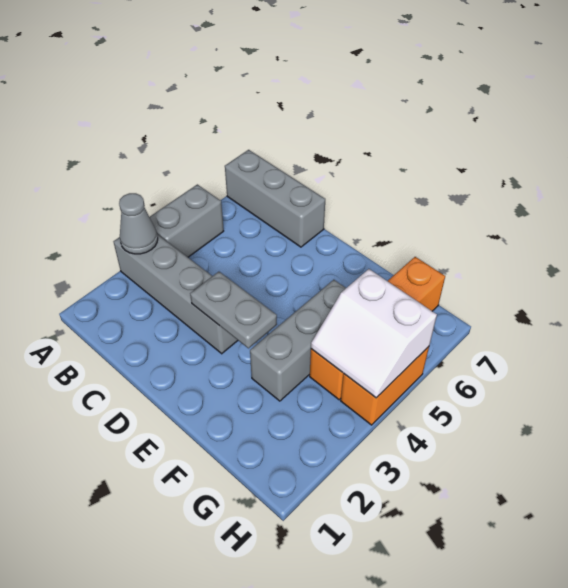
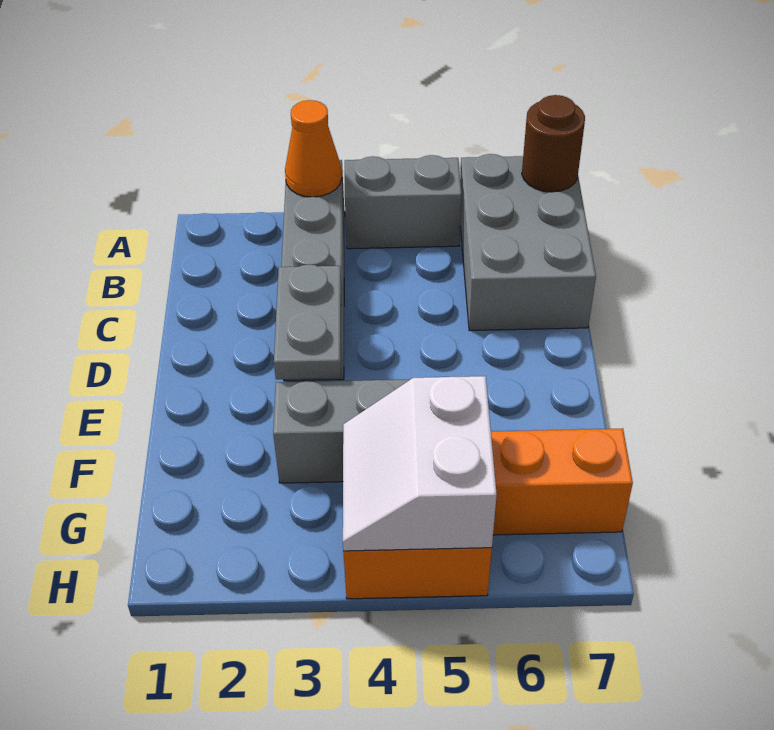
grey cone A3 level 2 -> orange cone A3 level 2
grey brick A7:C7 level 1 -> grey brick A6:C7 level 1
none -> brown round brick A7 level 2

